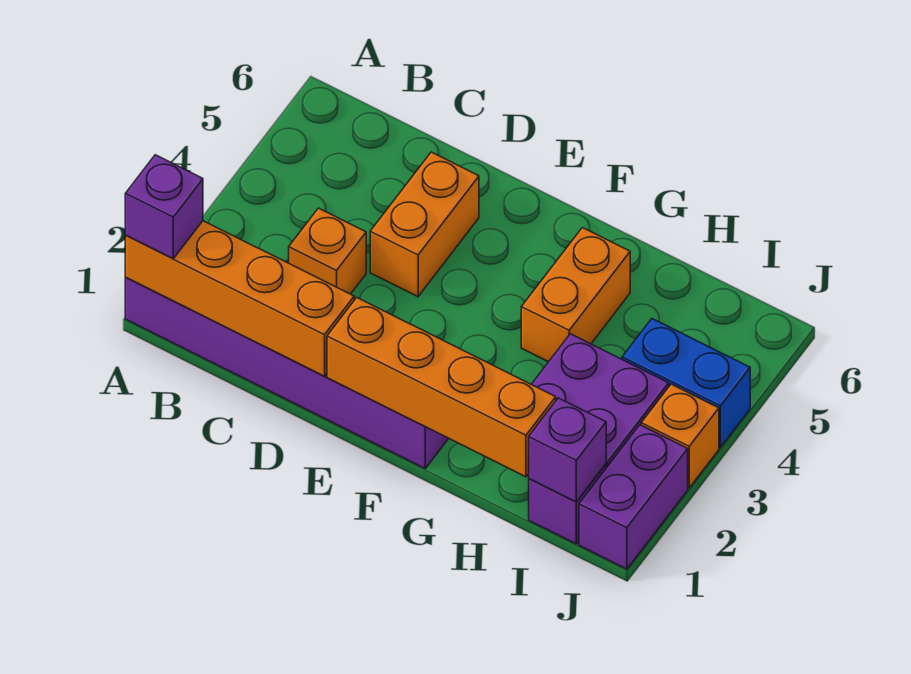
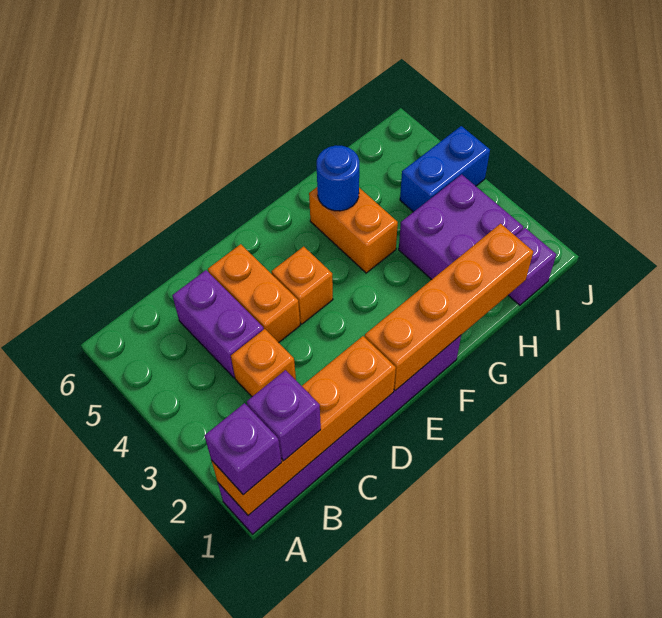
none -> blue round brick G5 level 2
purple brick I1 level 2 -> purple brick B1 level 3
purple brick J1:J2 level 1 -> purple brick C4:C5 level 1
orange brick J3 level 1 -> orange brick E4 level 1

